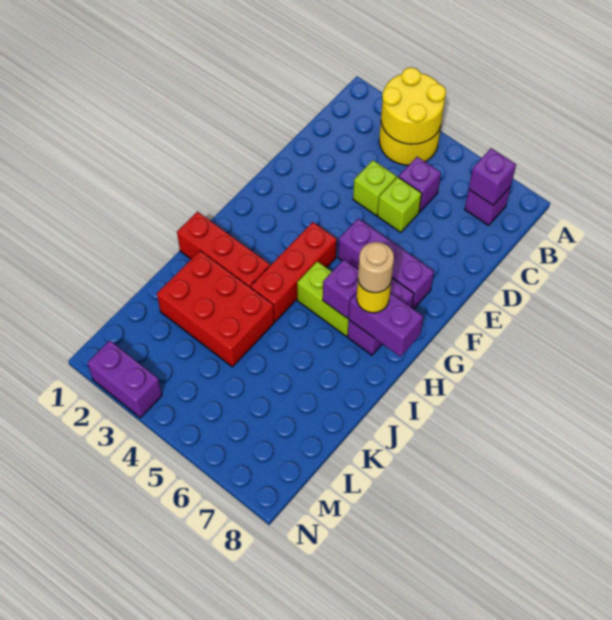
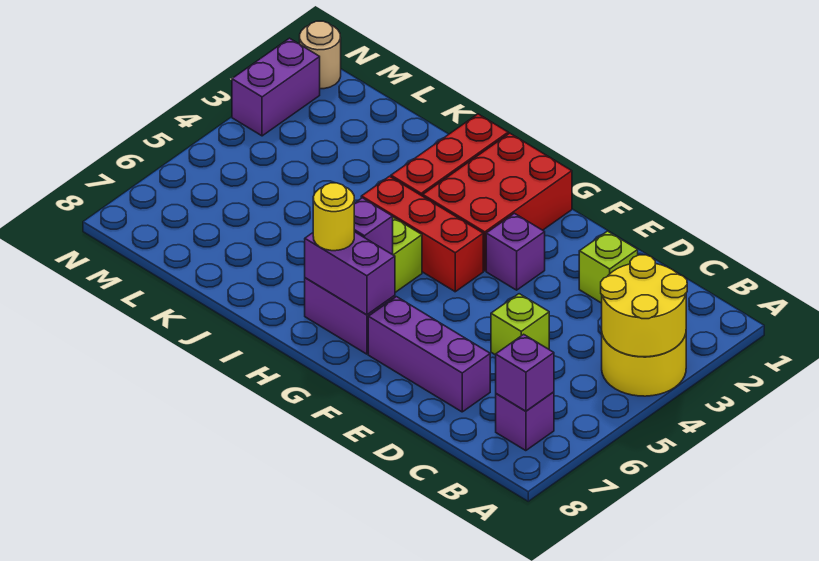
purple brick C5 level 1 -> purple brick F3 level 1
lime brick D4 level 1 -> lime brick D2 level 1
purple brick F5:F7 level 1 -> purple brick D7:F7 level 1
purple brick H7:H8 level 2 -> purple brick G7:H7 level 2
tan round brick H7 level 4 -> tan round brick N1 level 1
red brick J2:K4 level 1 -> red brick G1:H3 level 1

